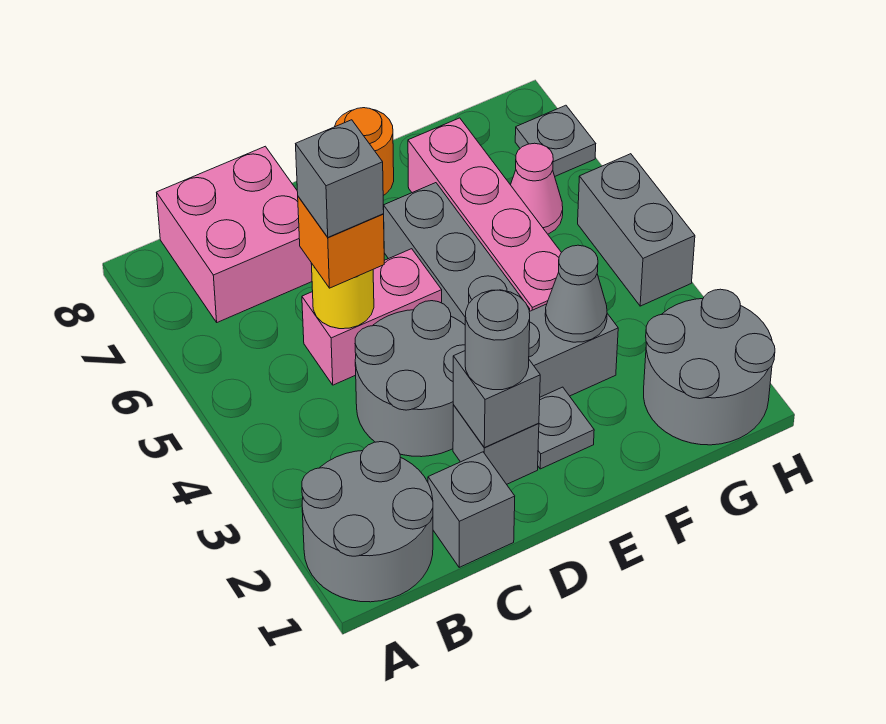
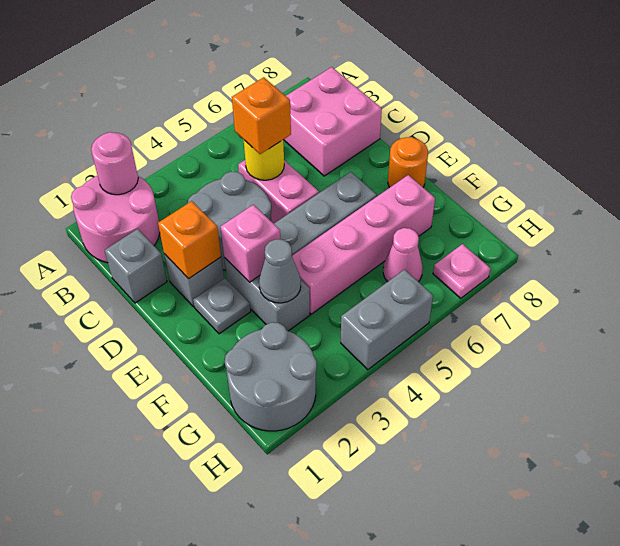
grey round brick A1:B2 level 1 -> pink round brick A1:B2 level 1
none -> pink round brick A2 level 2
grey brick C5 level 4 -> none
grey brick D2 level 2 -> orange brick D2 level 2
grey round brick D2 level 3 -> none
none -> pink brick E3 level 2
grey plate H7 level 1 -> pink plate H7 level 1

